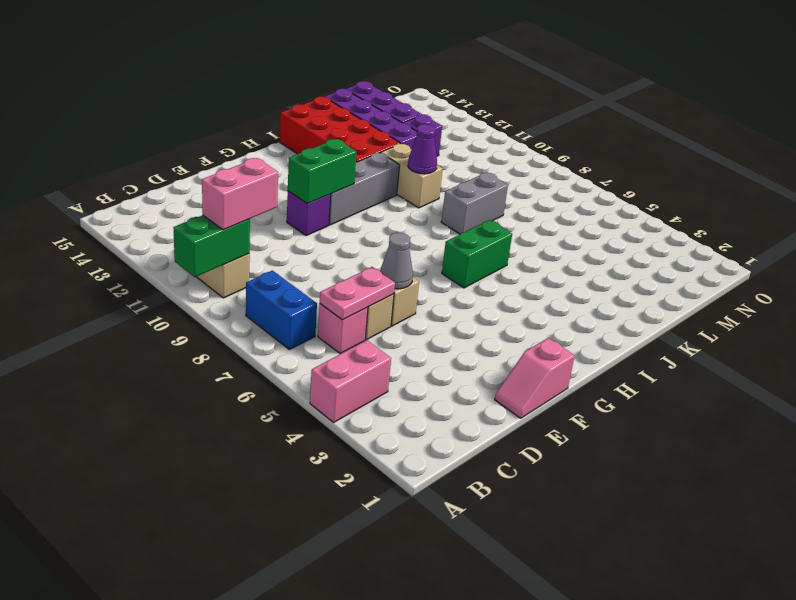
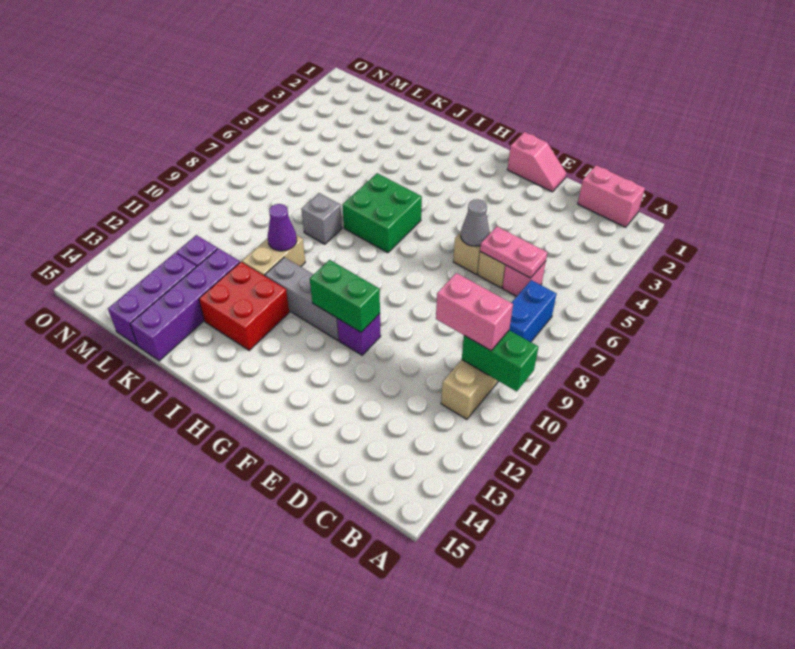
pink brick A4:B4 level 1 -> pink brick B1:C1 level 1
green brick H6:I6 level 1 -> green brick H6:I7 level 1
red brick I12:J15 level 1 -> red brick I12:J13 level 1
grey brick J8:K8 level 1 -> grey brick J8 level 1

